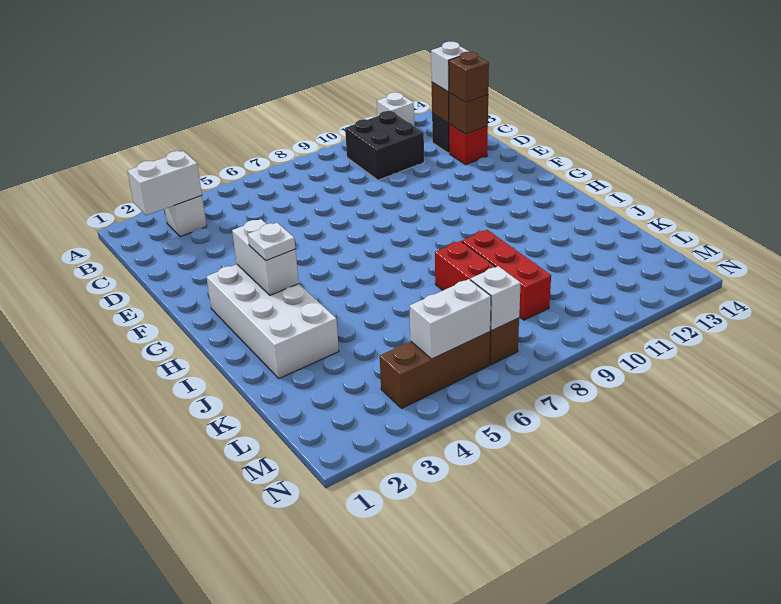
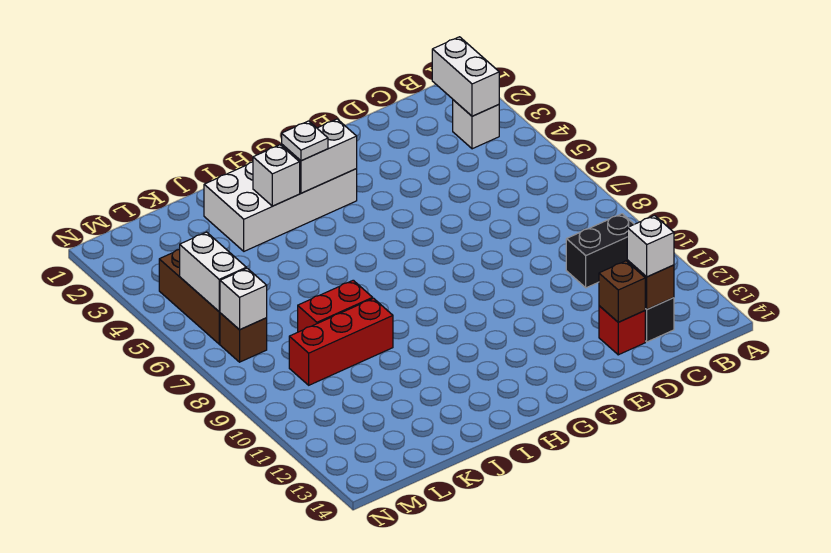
white brick A12 level 1 -> white brick I3 level 2
black brick B10:C11 level 1 -> black brick B10:C10 level 1
brown brick D13 level 3 -> none

